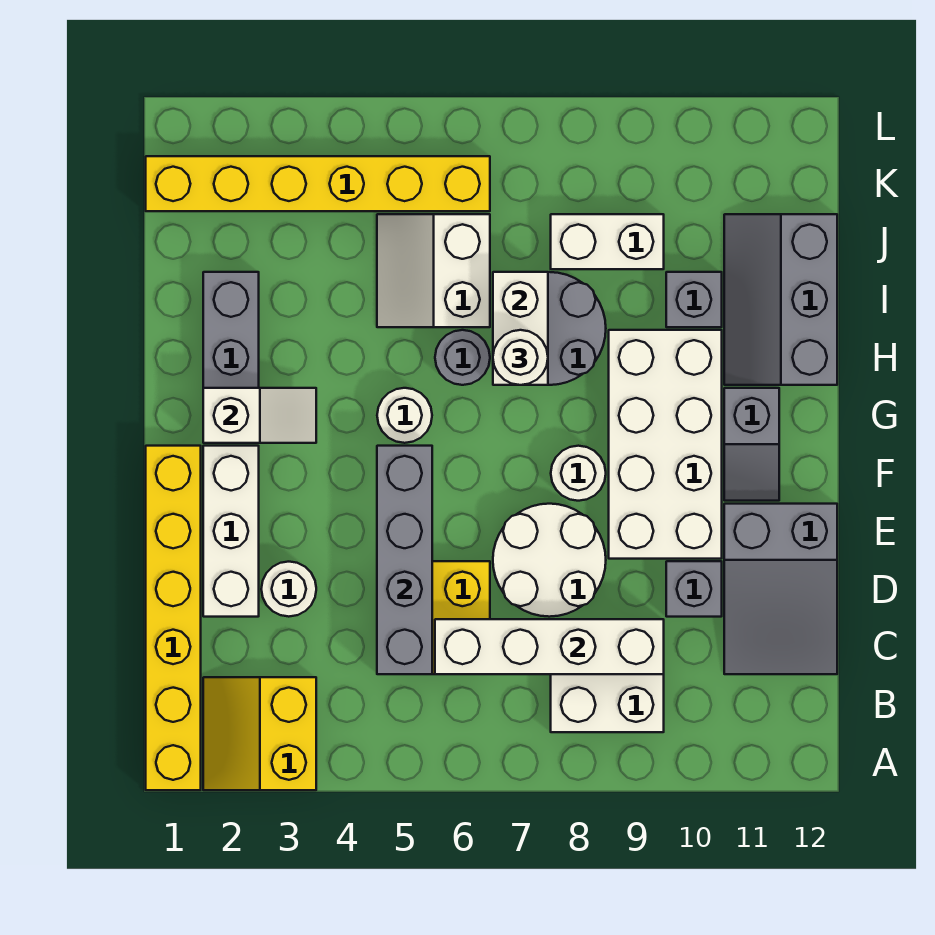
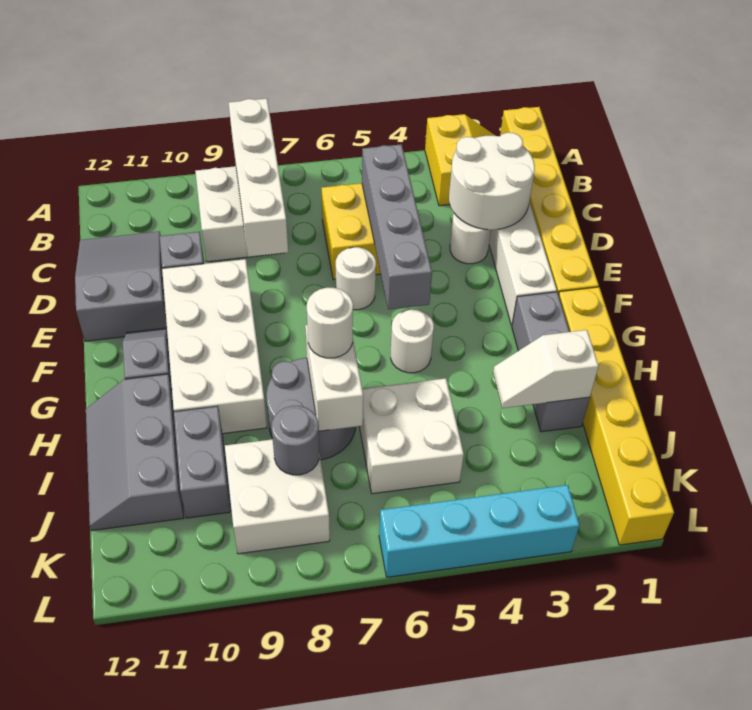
white brick C6:C9 level 2 -> white brick A8:D8 level 2
white round brick D7:E8 level 1 -> white round brick C2:D3 level 2
white round brick F8 level 1 -> white round brick E6 level 1
white slope G2:G3 level 2 top 2 -> white slope I2:I3 level 2 top 2
grey round brick H6 level 1 -> grey round brick J8 level 2
grey slope H11:J12 level 1 top 12 -> grey slope H11:J12 level 1 top 11
white slope I5:J6 level 1 top 6 -> white brick I5:J6 level 1
grey brick I10 level 1 -> grey brick I10:J10 level 1
white brick J8:J9 level 1 -> white brick J8:K9 level 1
yellow brick K1:K6 level 1 -> yellow brick G1:L1 level 1
none -> cyan brick L3:L6 level 1

